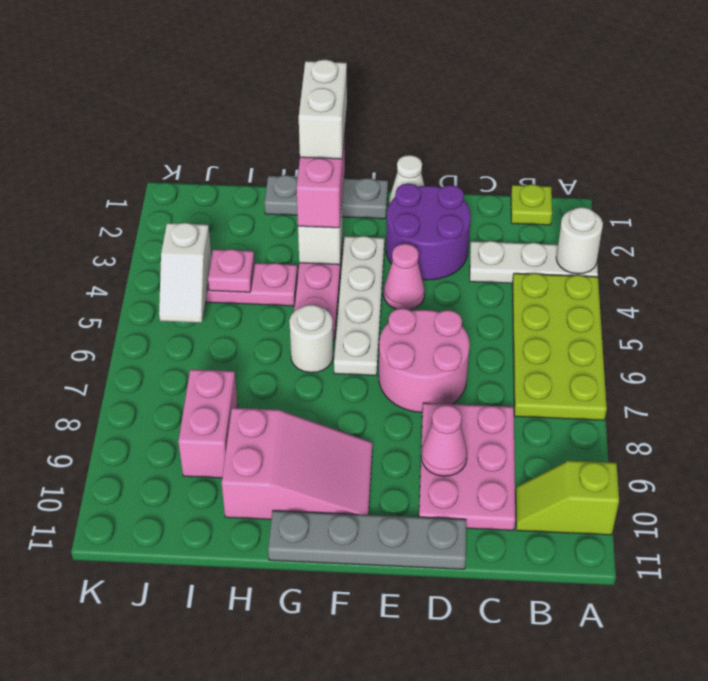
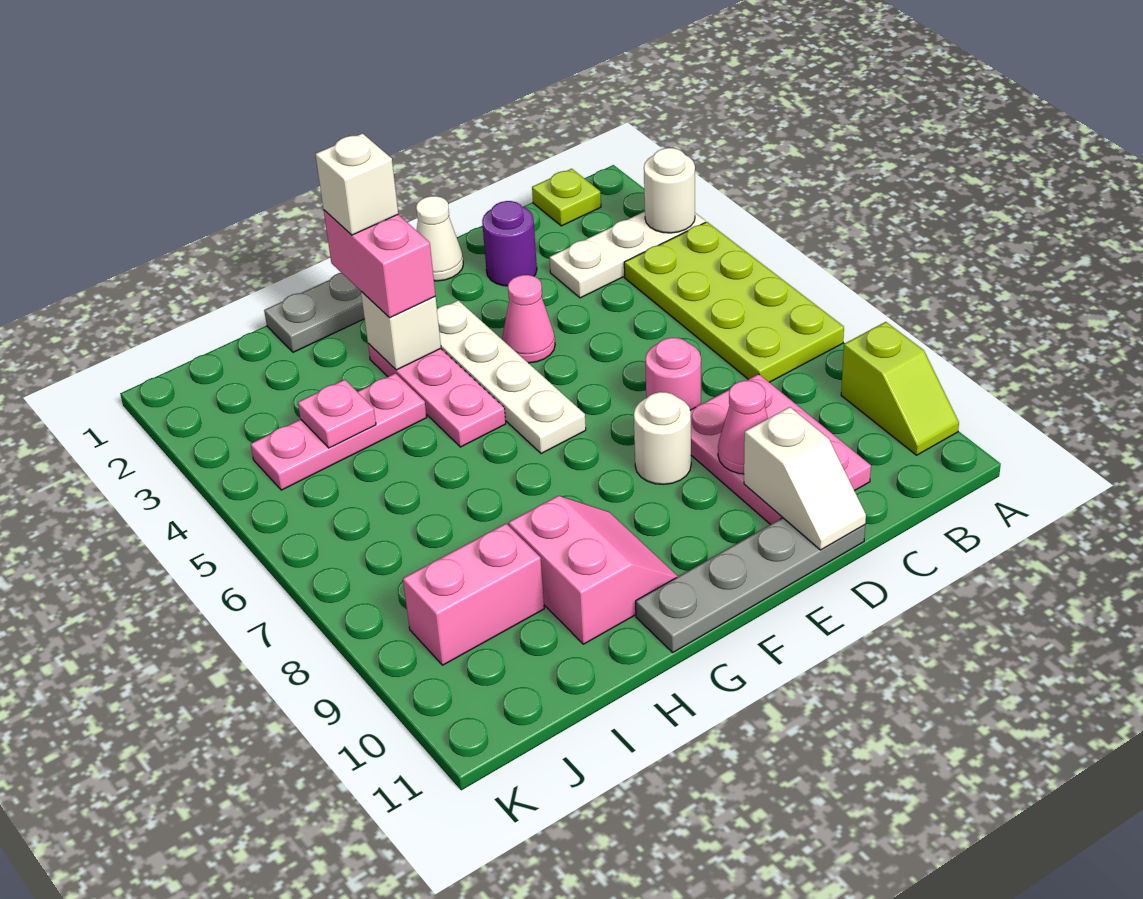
lime slope A10:B10 level 1 top A -> lime slope A9:A10 level 1 top 9
purple round brick D2:E3 level 1 -> purple round brick D2 level 1
pink round brick D6:E7 level 1 -> pink round brick D7 level 1
pink slope F9:H10 level 1 top H -> pink slope G9:H10 level 1 top H
white brick G1:G2 level 4 -> white brick G2 level 4
white round brick G6 level 1 -> white round brick E8 level 1
pink brick I8:I9 level 1 -> pink brick I9:J9 level 1
white slope J4:J5 level 2 top 4 -> white slope D10:D11 level 2 top 10

